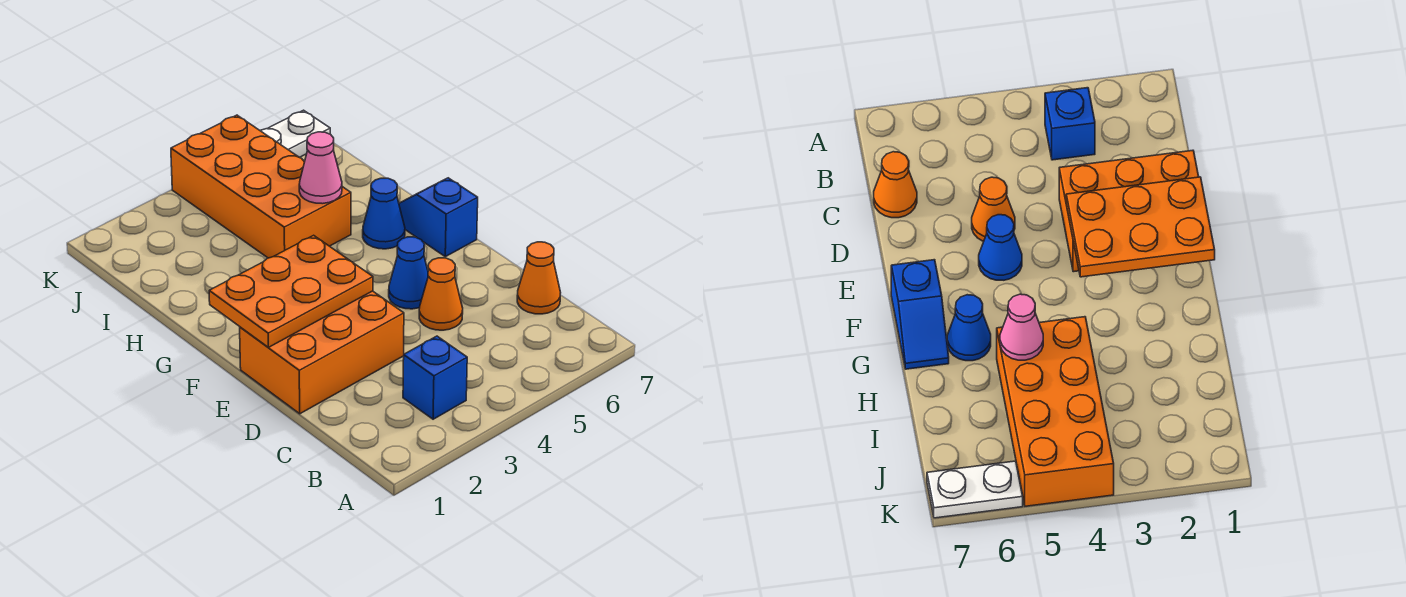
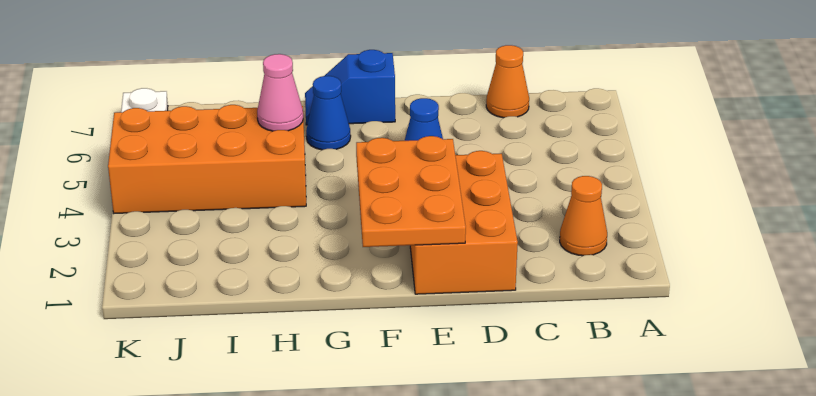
blue brick B3 level 1 -> none
orange cone D5 level 1 -> orange cone B2 level 1

